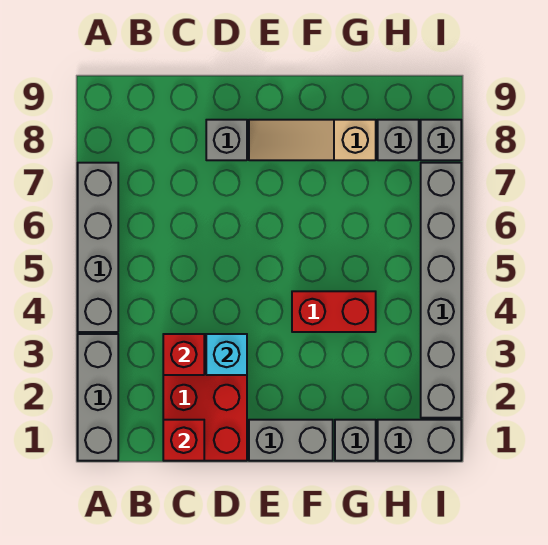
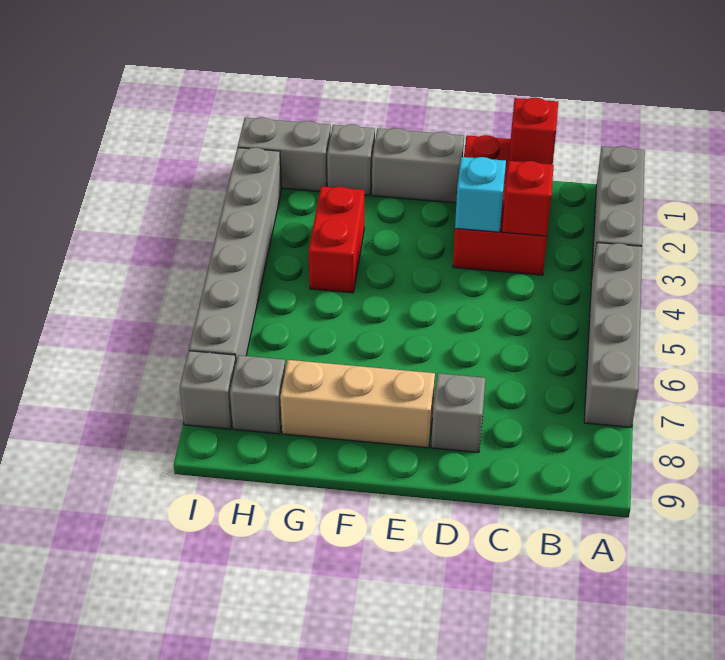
tan slope E8:G8 level 1 top G -> tan brick E8:G8 level 1
red brick F4:G4 level 1 -> red brick G3:G4 level 1

